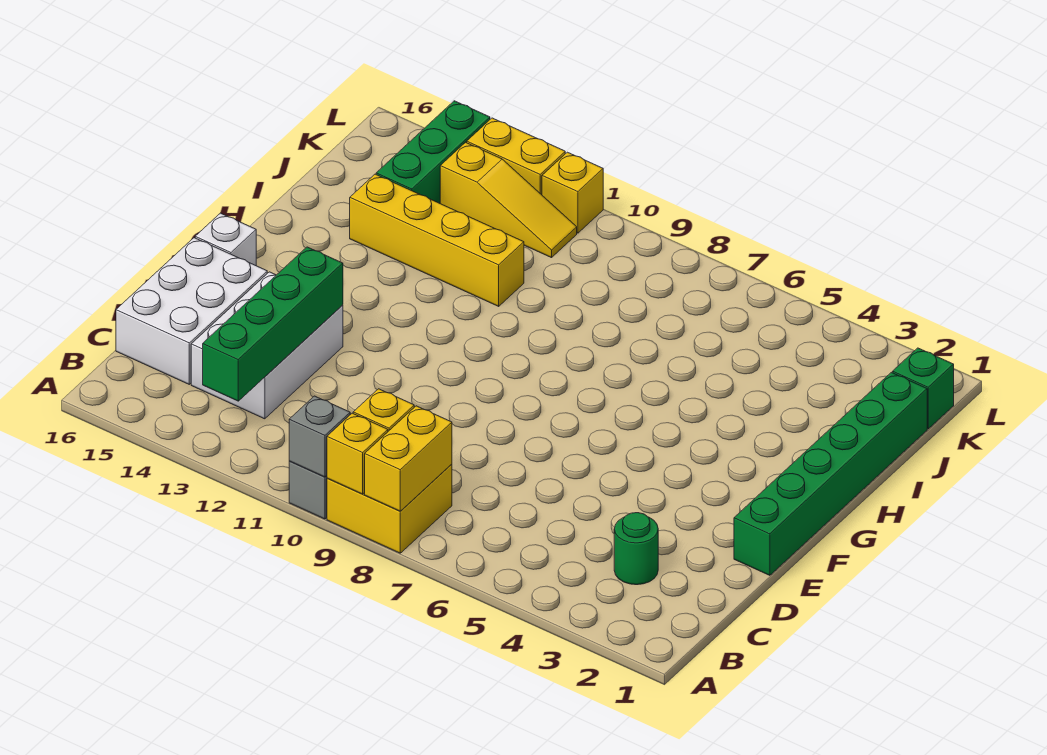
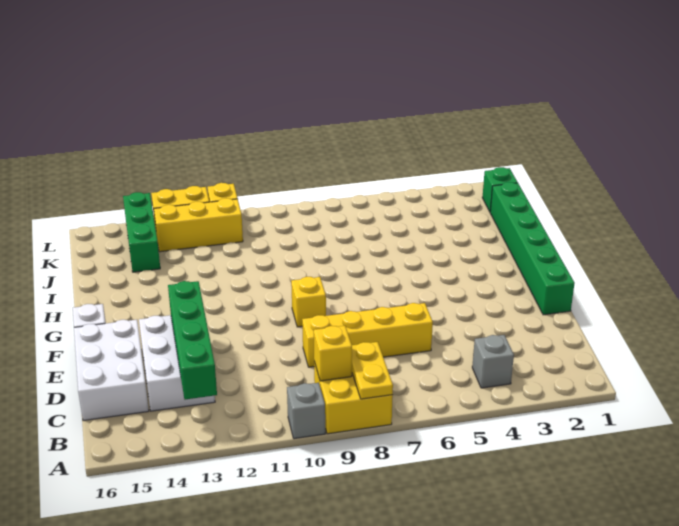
yellow brick A8:B8 level 2 -> yellow plate A8:B8 level 2
yellow brick A9 level 2 -> yellow brick F9 level 1
grey brick A10 level 2 -> grey brick B4 level 1
green round brick C3 level 1 -> none
yellow brick I11:I14 level 1 -> yellow brick D6:D9 level 1
yellow slope K11:K13 level 1 top 13 -> yellow brick K11:K13 level 1

